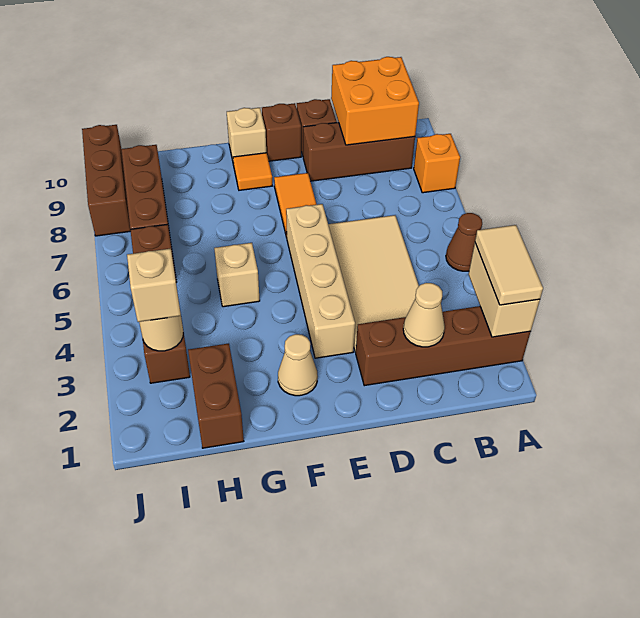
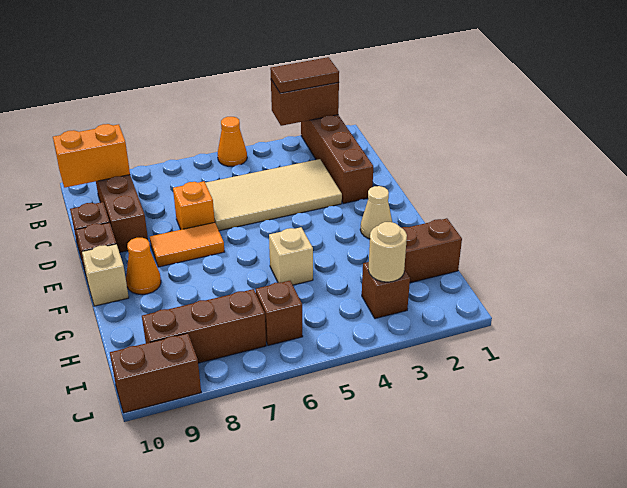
tan brick A2:A3 level 2 -> brown brick A2:A3 level 2
tan tile A2:A3 level 3 -> brown tile A2:A3 level 3
brown cone A5 level 1 -> orange cone A5 level 1
orange brick A8 level 1 -> orange brick D7 level 1
orange brick B9:C10 level 2 -> orange brick B9:B10 level 2
tan cone C2 level 2 -> none
tan brick E3:E6 level 1 -> none
orange tile F9 level 1 -> orange cone F9 level 1
tan brick I3 level 3 -> none
brown brick J8:J10 level 1 -> brown brick J9:J10 level 1

